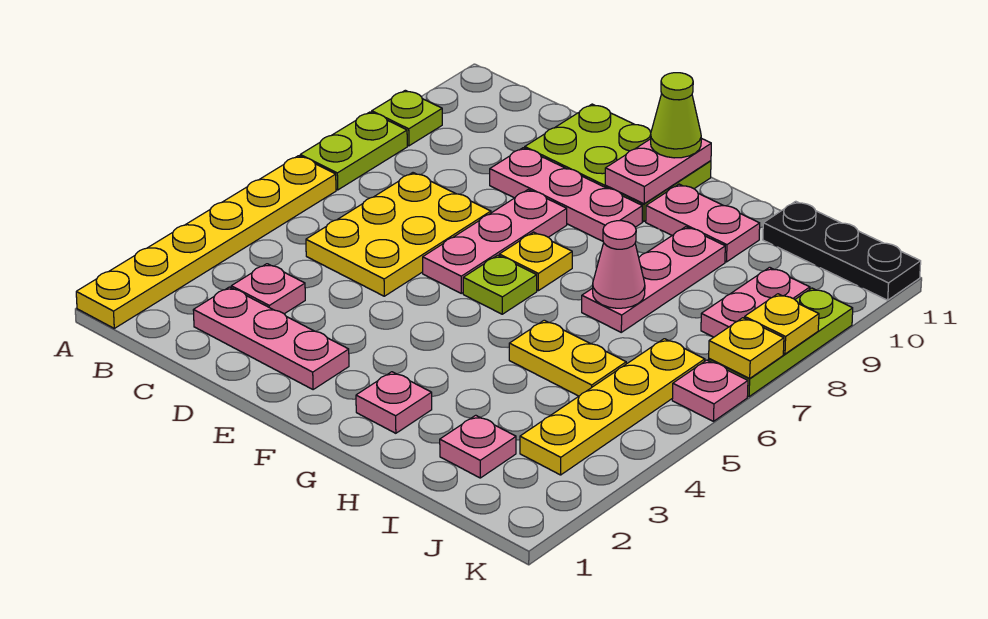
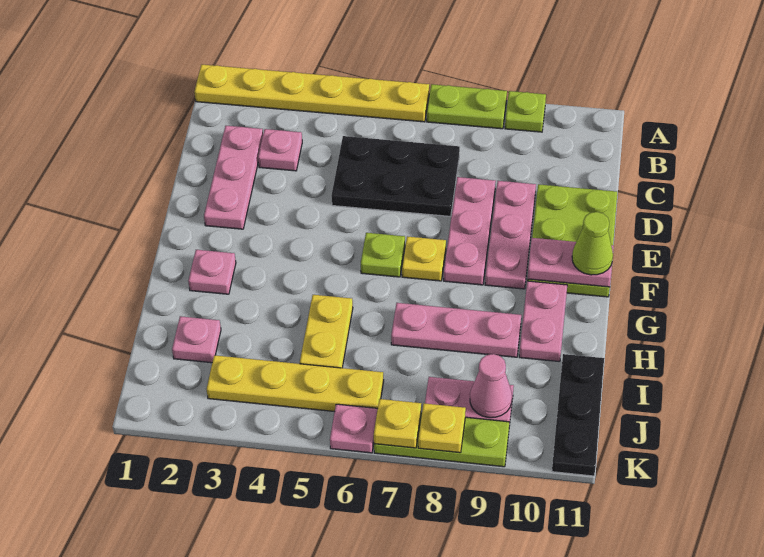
yellow plate C5:D7 level 1 -> black plate C5:D7 level 1
pink plate E6:E8 level 1 -> pink plate D8:F8 level 1
pink cone H7 level 2 -> pink cone J9 level 2

